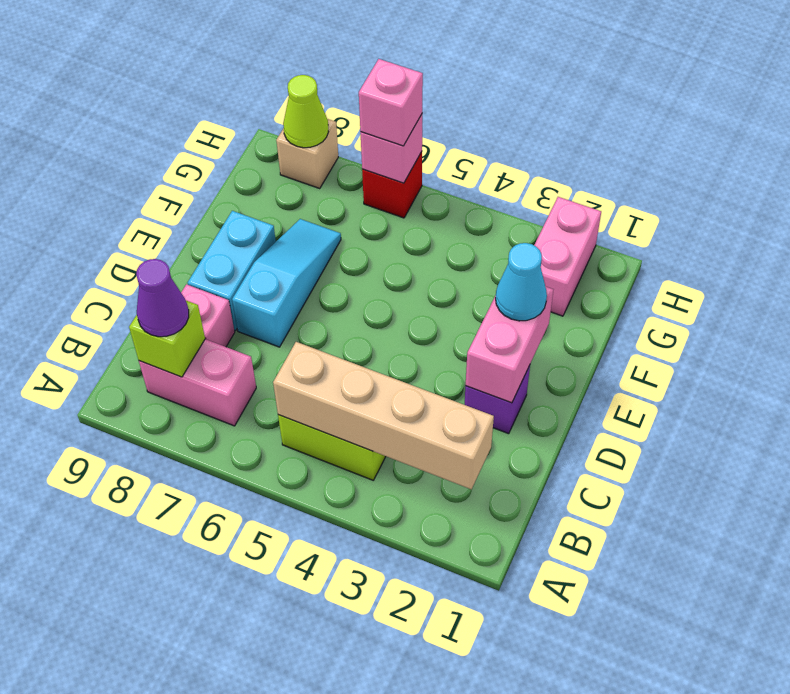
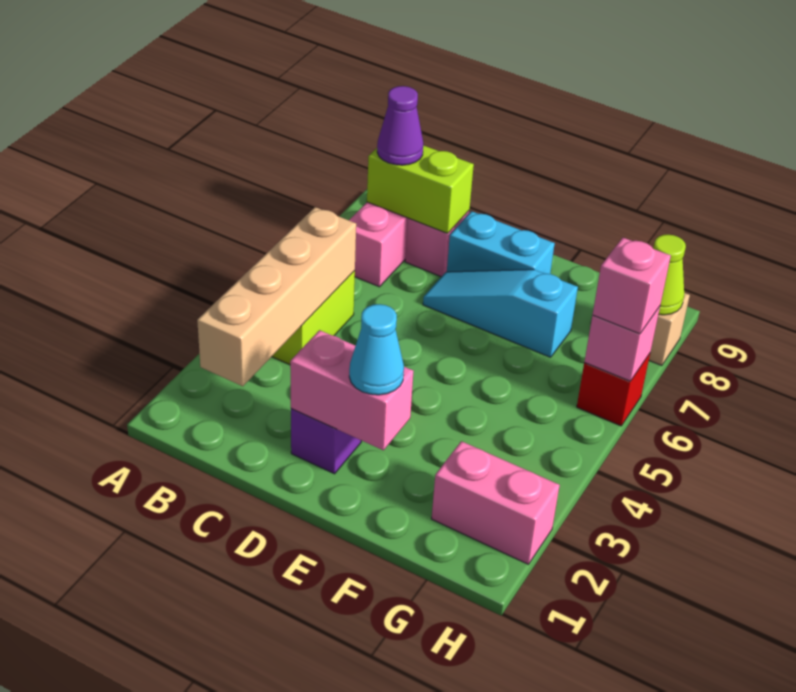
lime brick B8 level 2 -> lime brick B8:C8 level 2
cyan slope D7:F7 level 1 top D -> cyan slope D7:F7 level 1 top F

